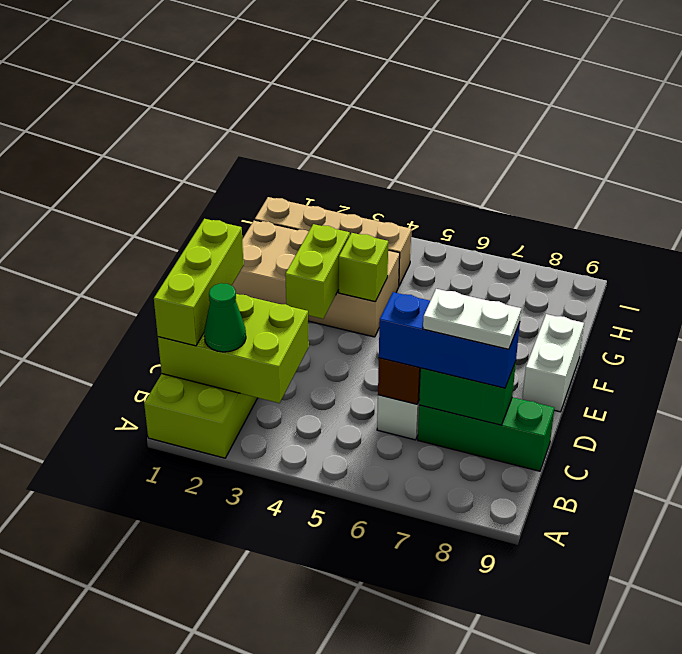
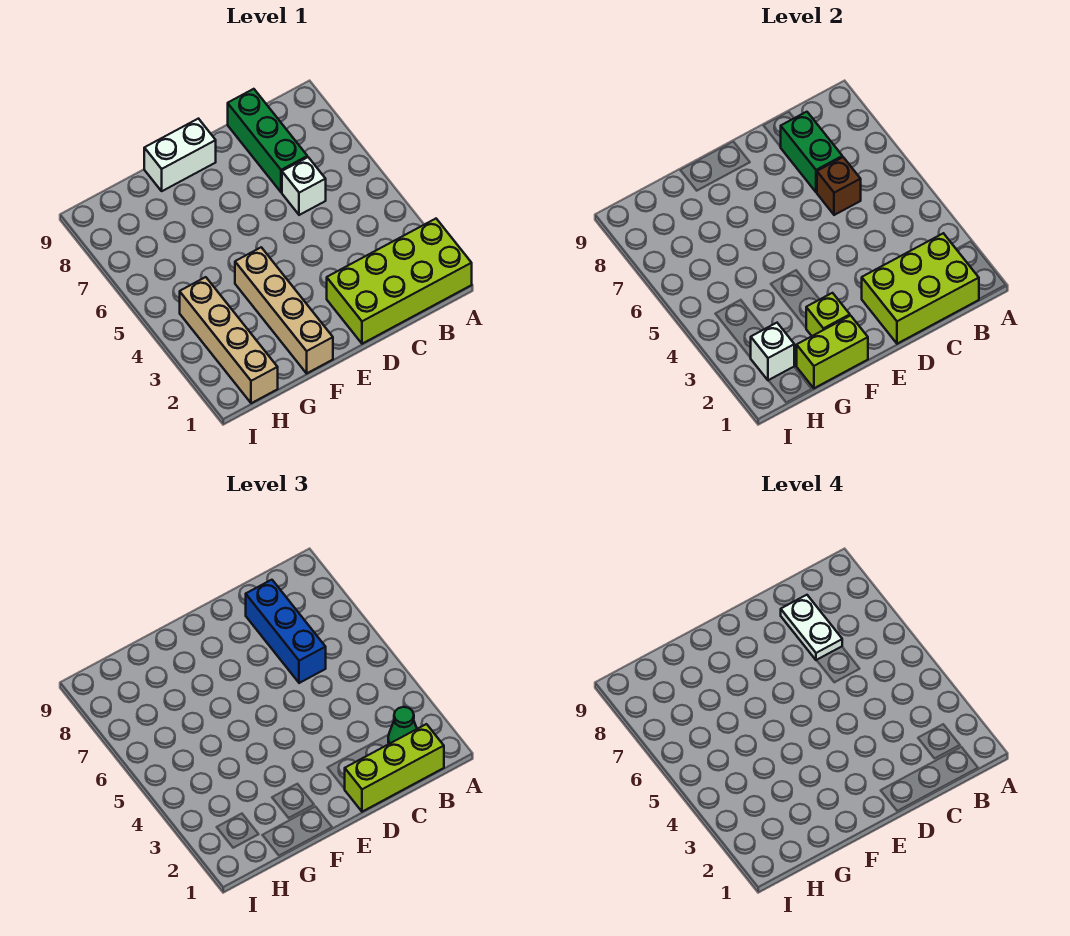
lime brick B1:C3 level 2 -> lime brick B1:D2 level 2
lime brick E3:F3 level 2 -> lime brick F1:G1 level 2
tan brick F1:G4 level 1 -> tan brick F1:F4 level 1
lime brick F4 level 2 -> lime brick F2 level 2
none -> white brick H2 level 2

